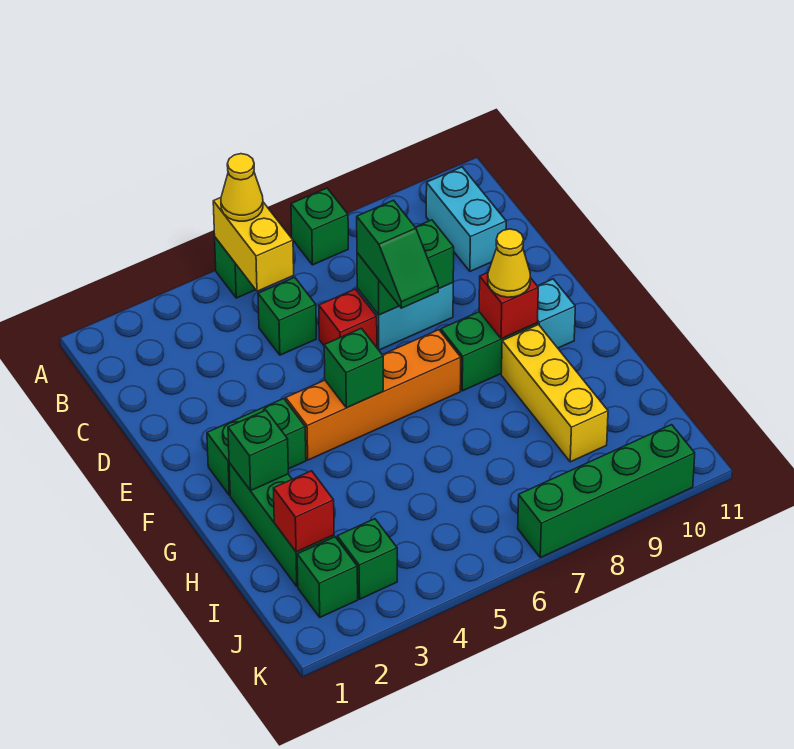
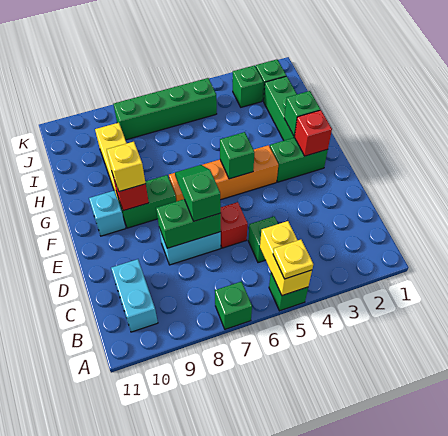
yellow cone A5 level 3 -> yellow plate A5 level 3
yellow cone F9 level 3 -> yellow brick F9 level 3
red brick I2 level 2 -> red brick F2 level 2
green brick K7:K10 level 1 -> green brick J5:J8 level 1

